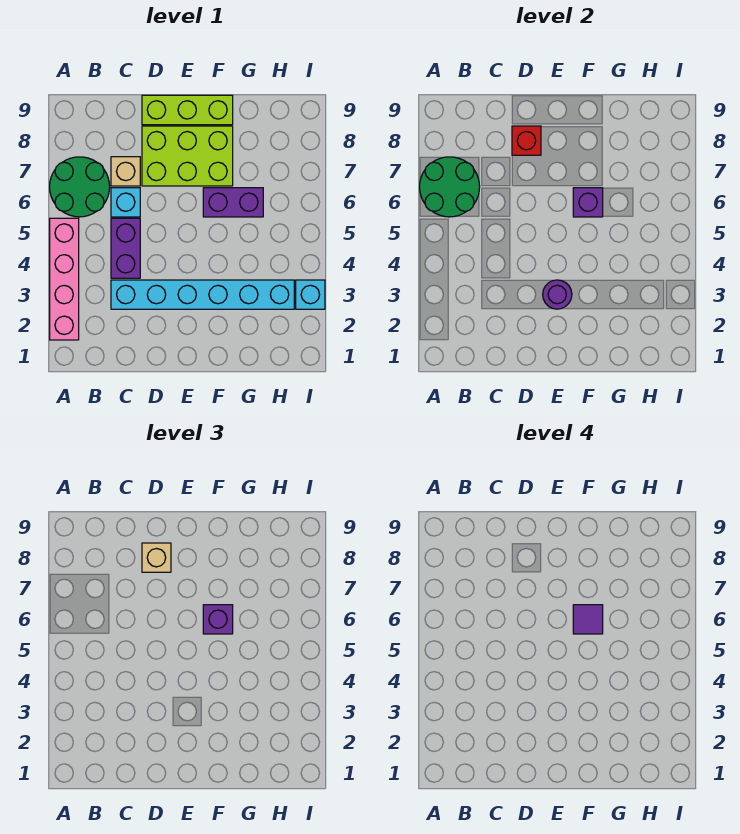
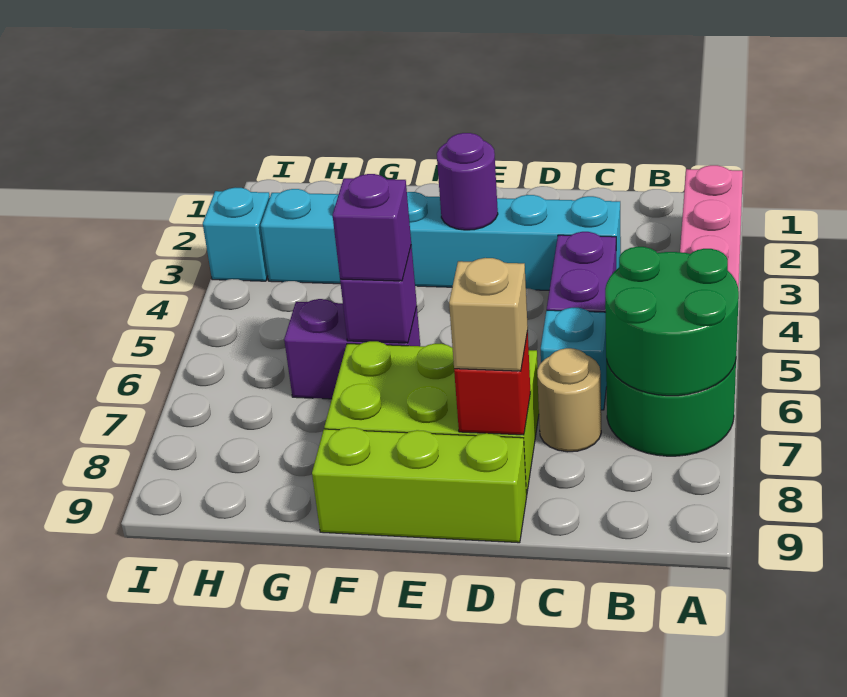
tan brick C7 level 1 -> tan round brick C7 level 1
purple tile F6 level 4 -> none

